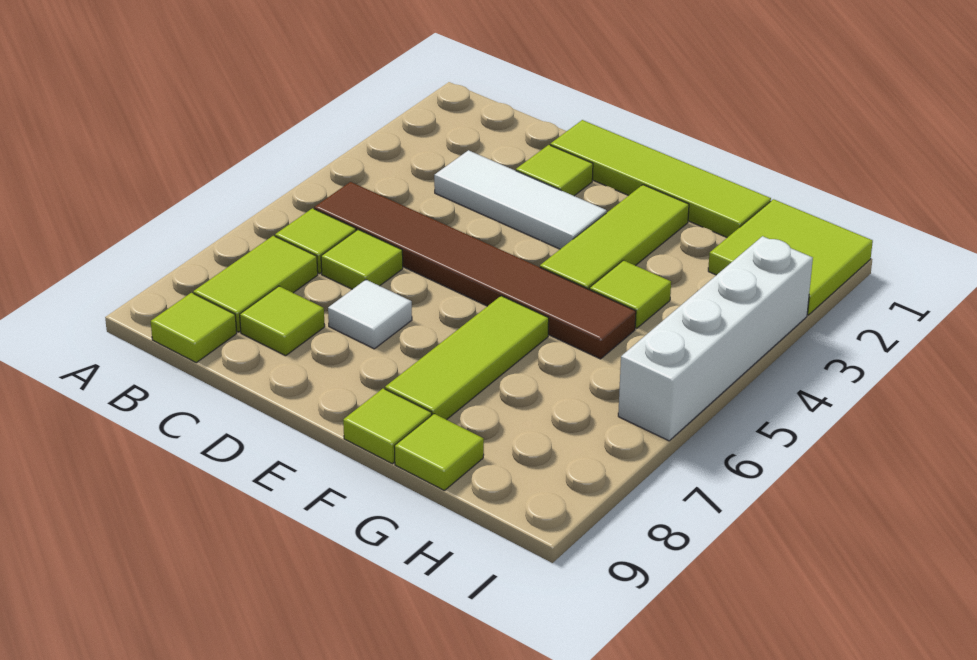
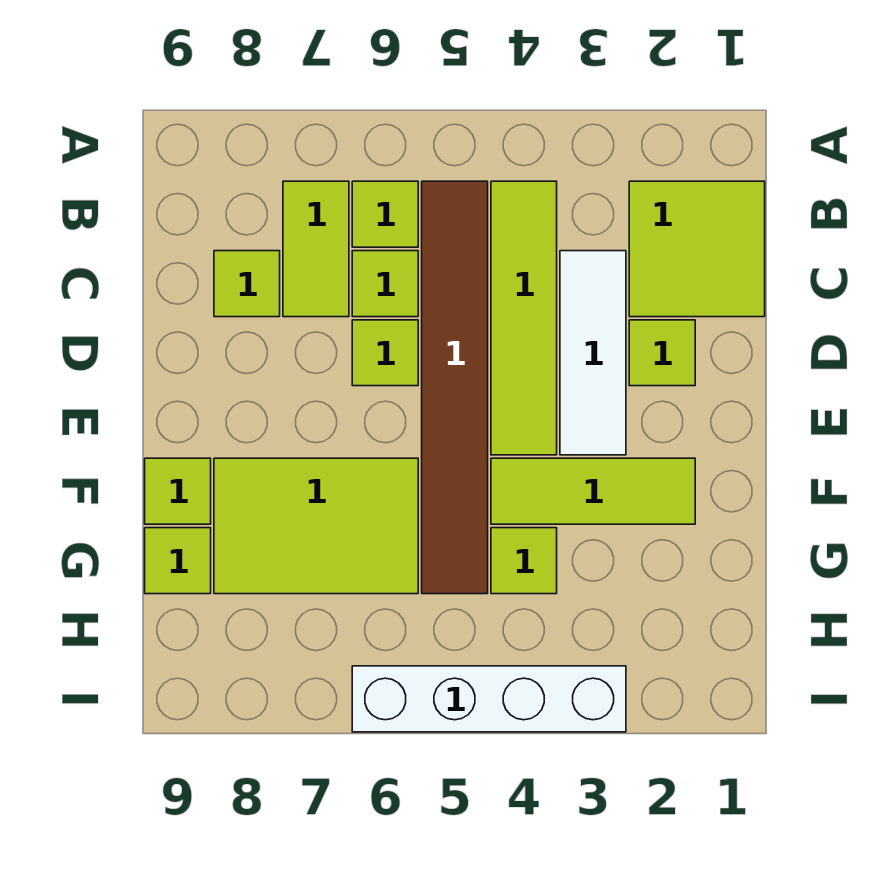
lime tile B7:B8 level 1 -> lime tile B7:C7 level 1
lime tile B9 level 1 -> lime tile D6 level 1
lime tile D1:G1 level 1 -> lime tile B4:E4 level 1
white tile D7 level 1 -> none
lime tile F6:F8 level 1 -> lime tile F6:G8 level 1
lime tile H1:I2 level 1 -> lime tile B1:C2 level 1

